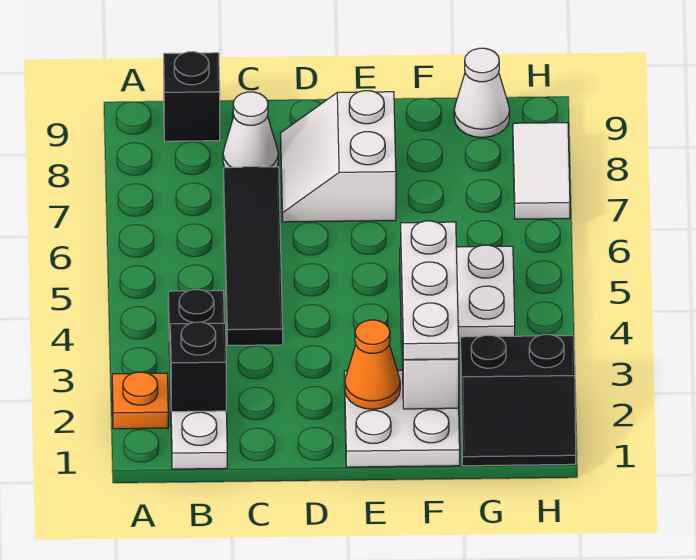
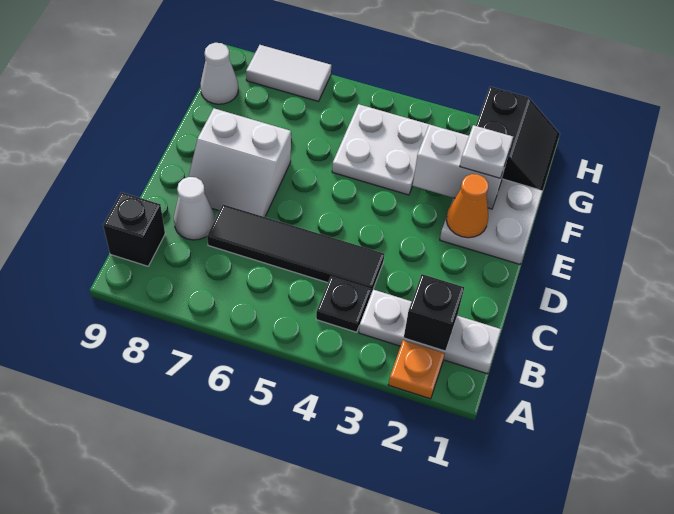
white plate F2:F4 level 3 -> white plate F2 level 3

